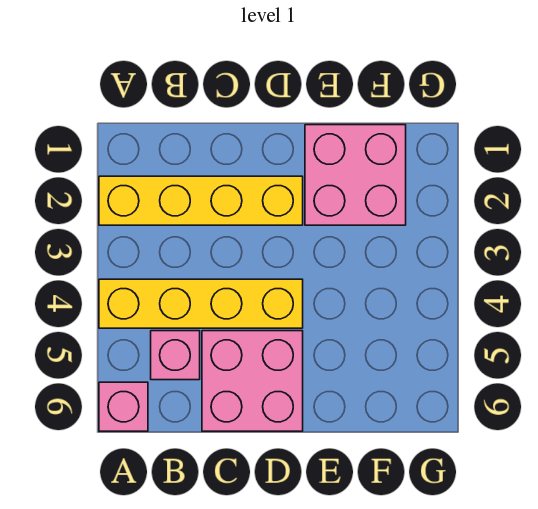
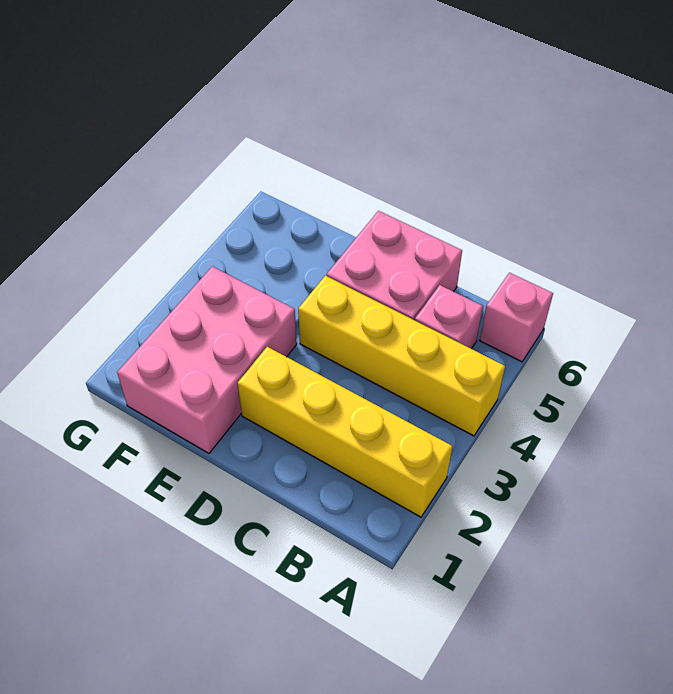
pink brick E1:F2 level 1 -> pink brick E1:F3 level 1

